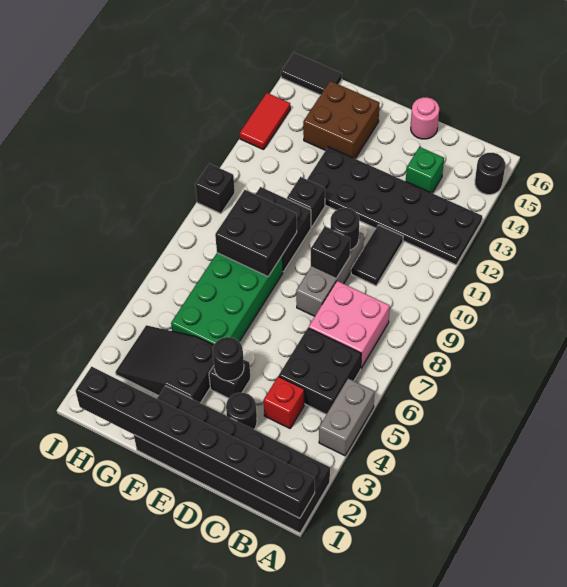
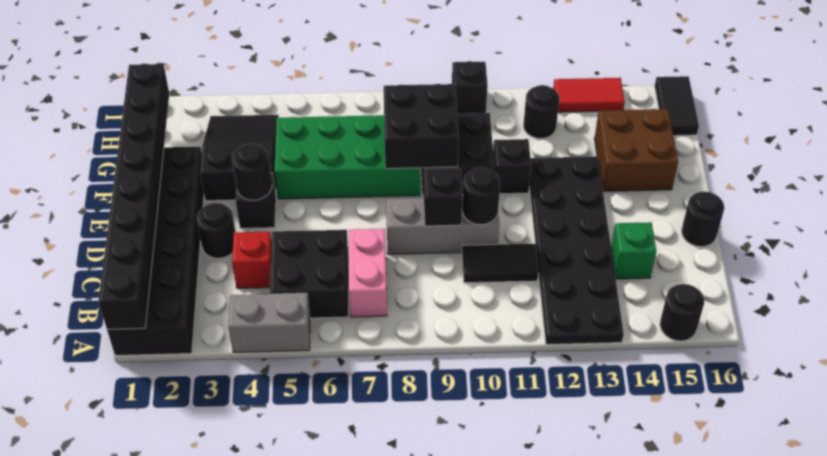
pink brick B7:C8 level 1 -> pink brick B7:C7 level 1
pink round brick D16 level 1 -> black round brick D16 level 1
none -> black round brick H12 level 1

